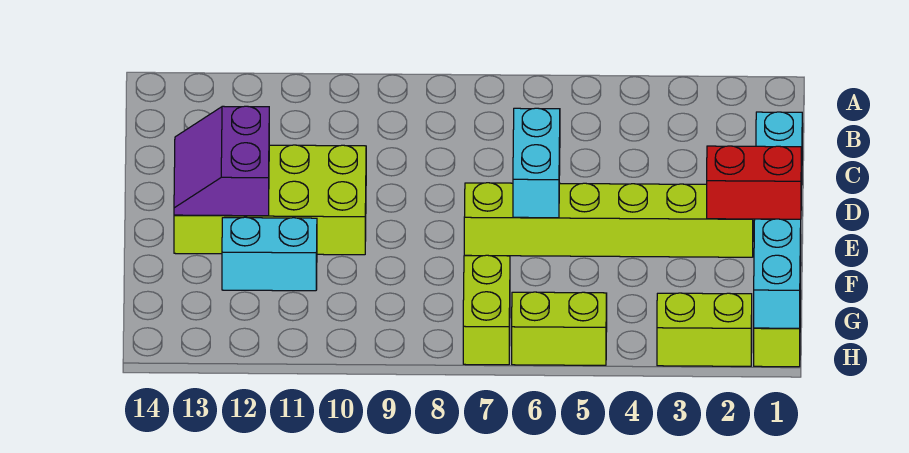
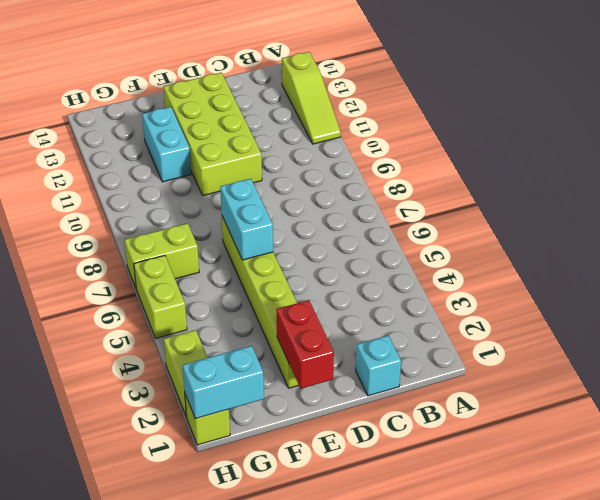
none -> lime slope A11:A13 level 1 top 13
cyan brick D6:E6 level 2 -> cyan brick E6:E7 level 2
purple slope D12:E13 level 2 top 12 -> none

